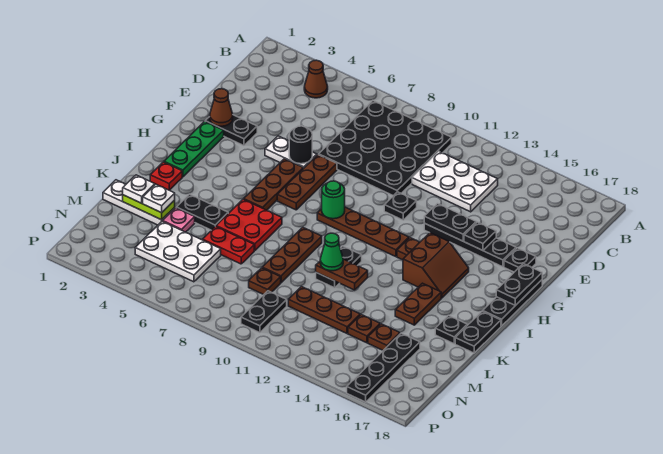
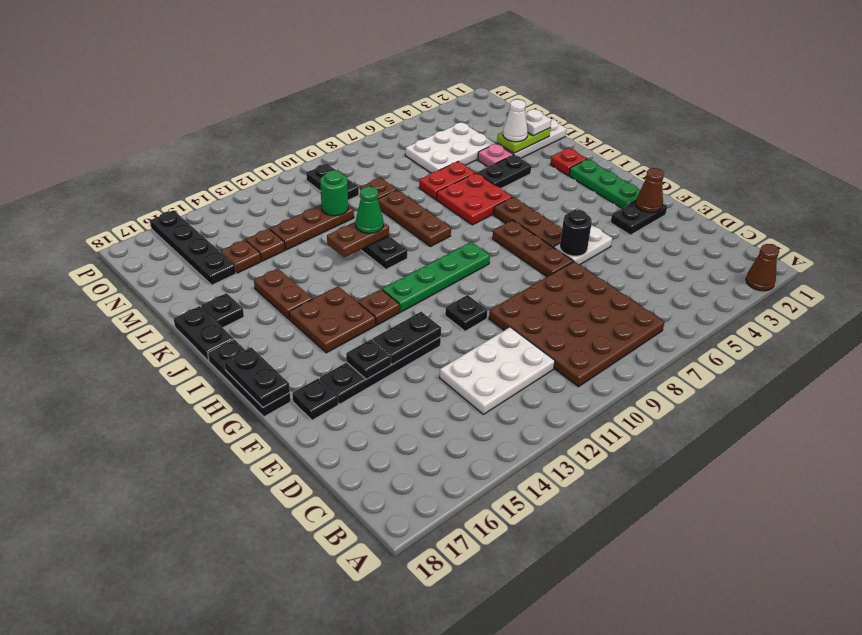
brown cone B4 level 1 -> brown cone A2 level 1
black plate B7:E10 level 1 -> brown plate B7:E10 level 1
brown plate H9:H12 level 1 -> green plate H9:H12 level 1
green round brick H9 level 2 -> green round brick M11 level 2
brown slope H14:I15 level 1 top 14 -> brown plate H14:I15 level 1
white plate L3 level 3 -> white cone L3 level 3

